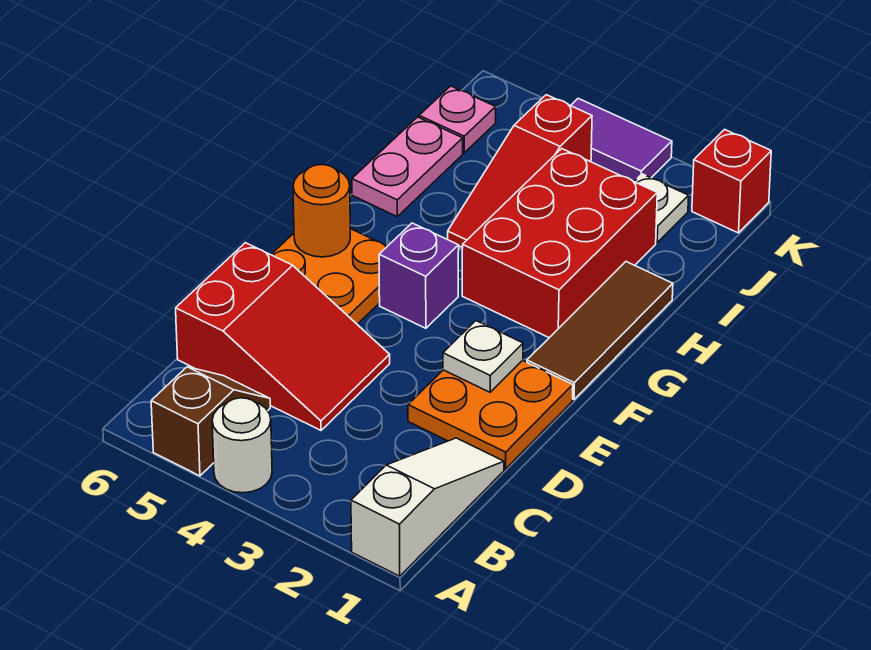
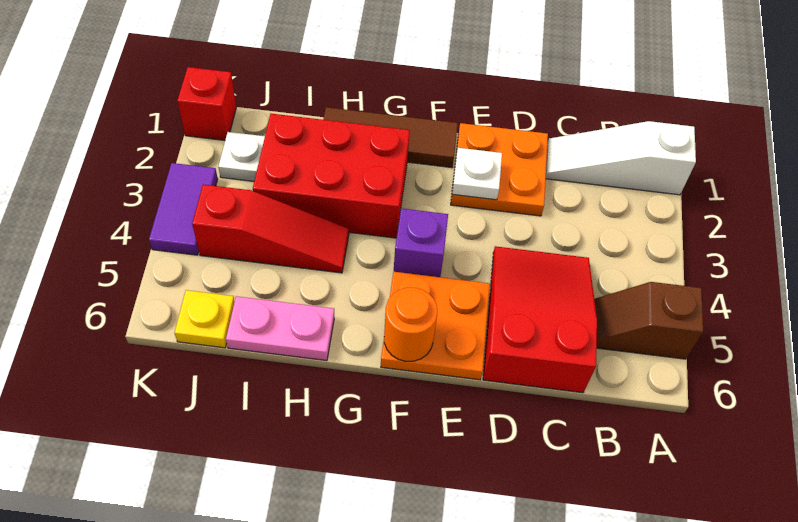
white round brick A4 level 1 -> none
pink plate J6 level 1 -> yellow plate J6 level 1

